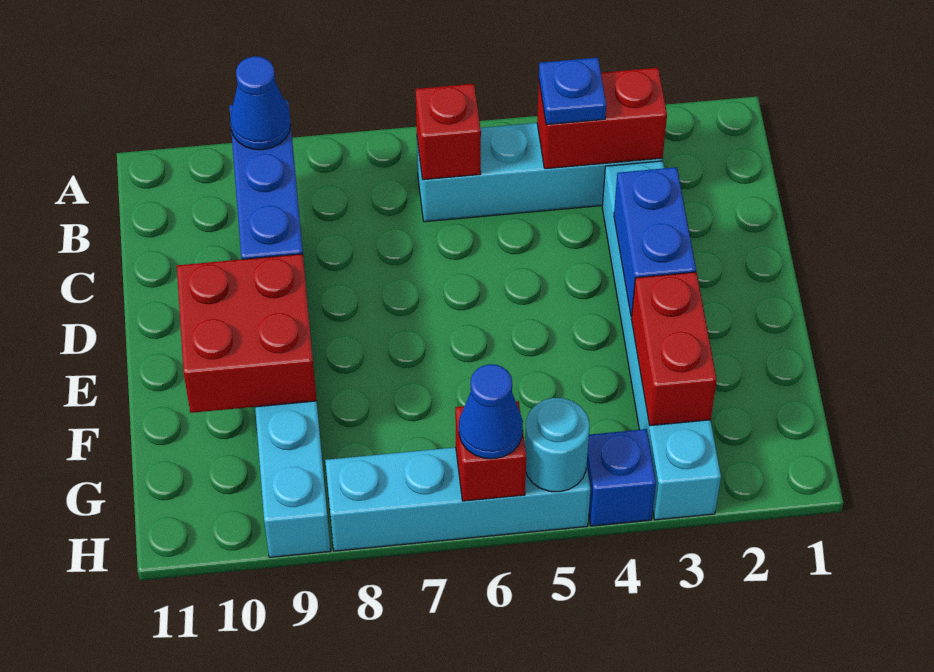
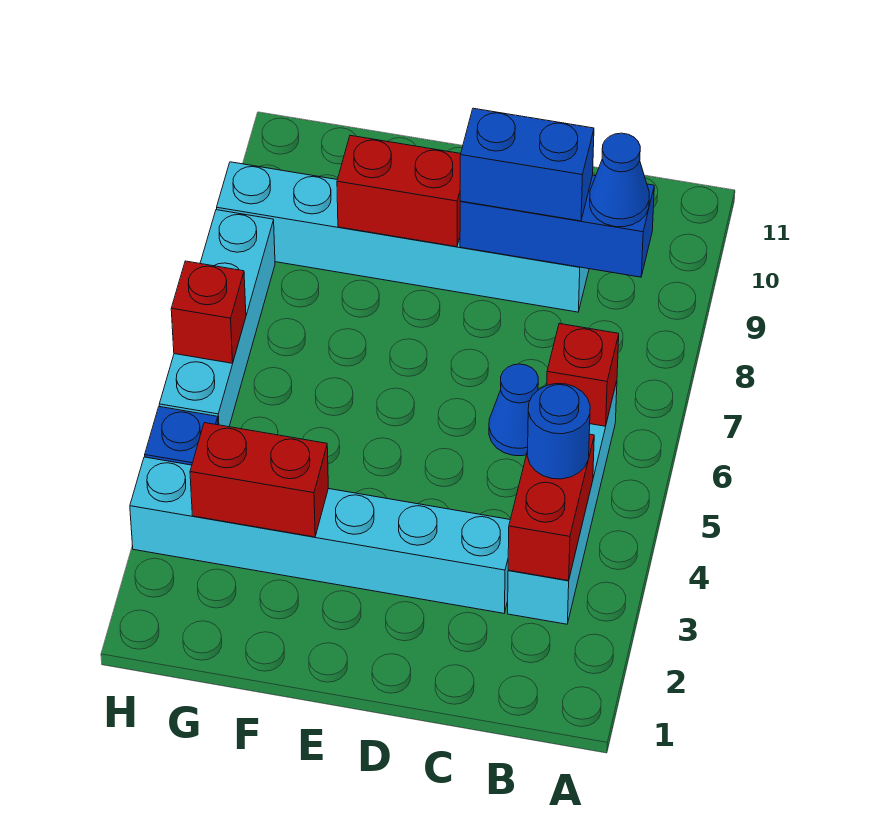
blue plate B4 level 3 -> blue round brick B4 level 3
blue brick D3:E3 level 2 -> blue brick C9:D9 level 3
red brick E9:F10 level 2 -> red brick E9:F9 level 2
cyan round brick H5 level 2 -> none
blue cone H6 level 3 -> blue cone C6 level 1

